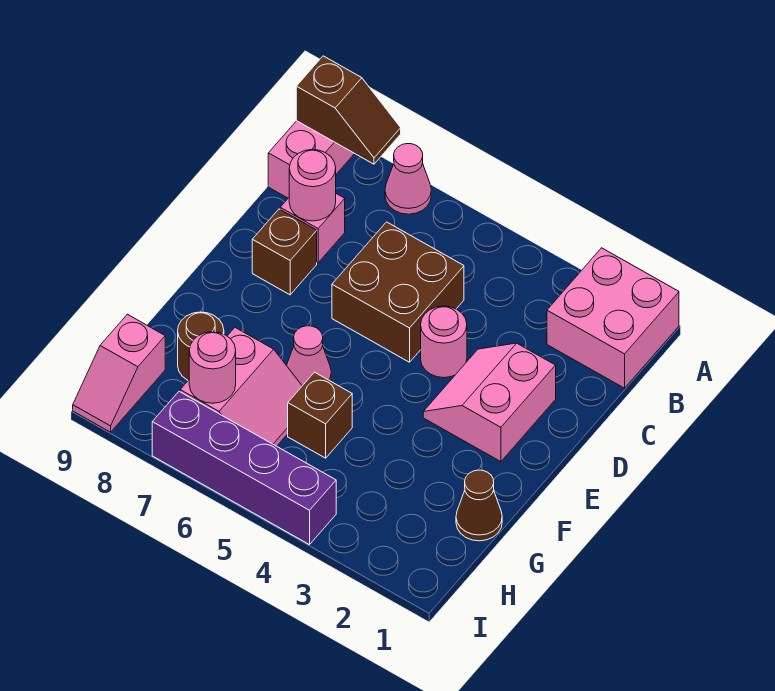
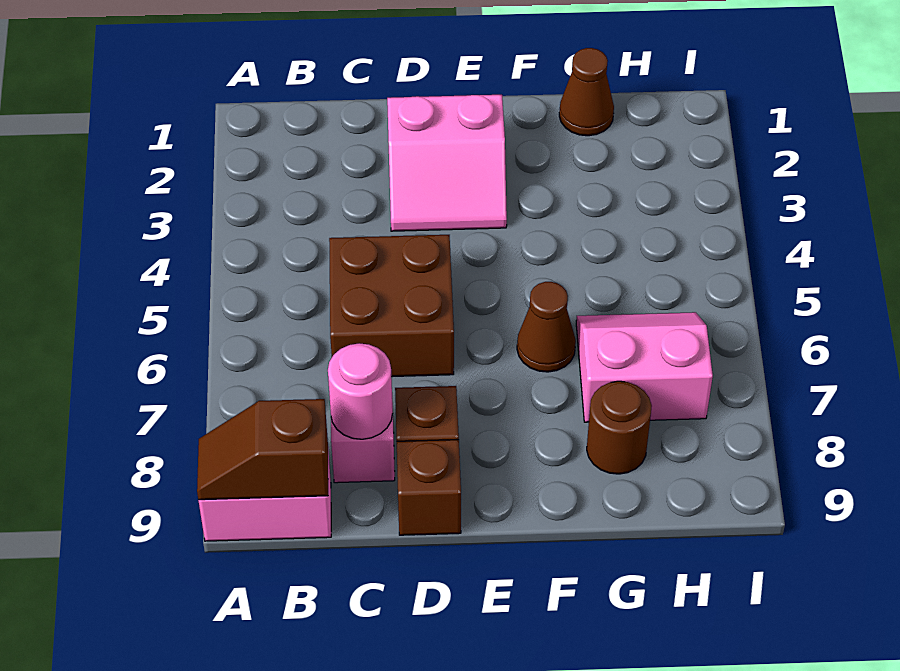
pink brick A1:B2 level 1 -> none
pink cone A7 level 1 -> none
brown slope A8:A9 level 2 top 9 -> brown slope A9:B9 level 2 top B
pink round brick D4 level 1 -> none
pink cone F6 level 1 -> brown cone F6 level 1
brown brick G5 level 1 -> brown brick D9 level 1
pink round brick H7 level 2 -> none
pink slope H9:I9 level 1 top H -> none
purple brick I4:I7 level 1 -> none

